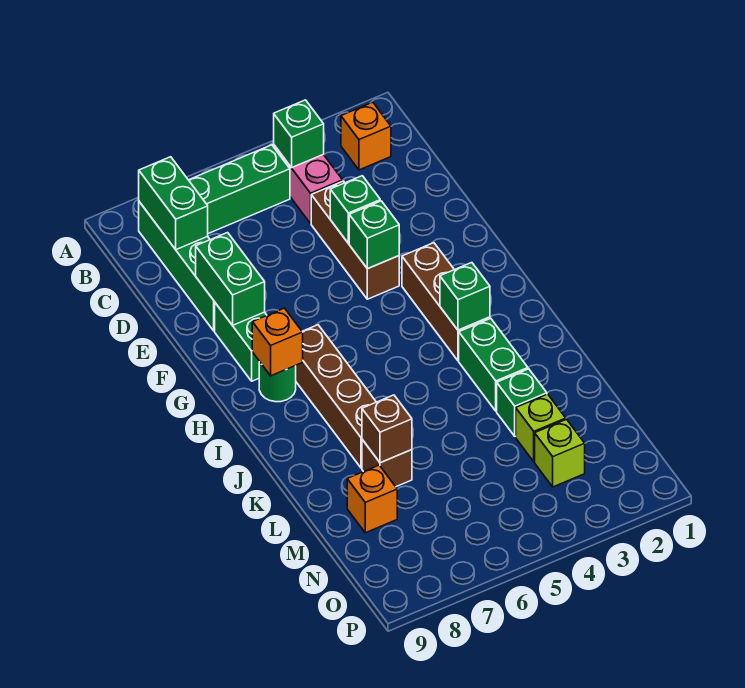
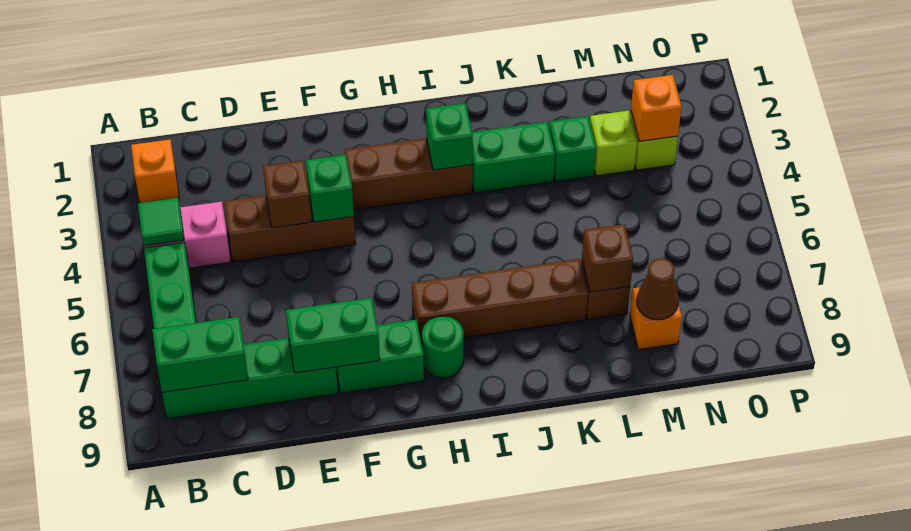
green brick B4 level 2 -> green tile B4 level 2
green brick E4 level 2 -> brown brick E4 level 2
orange brick H8 level 2 -> orange brick N3 level 2
none -> brown cone M8 level 2

